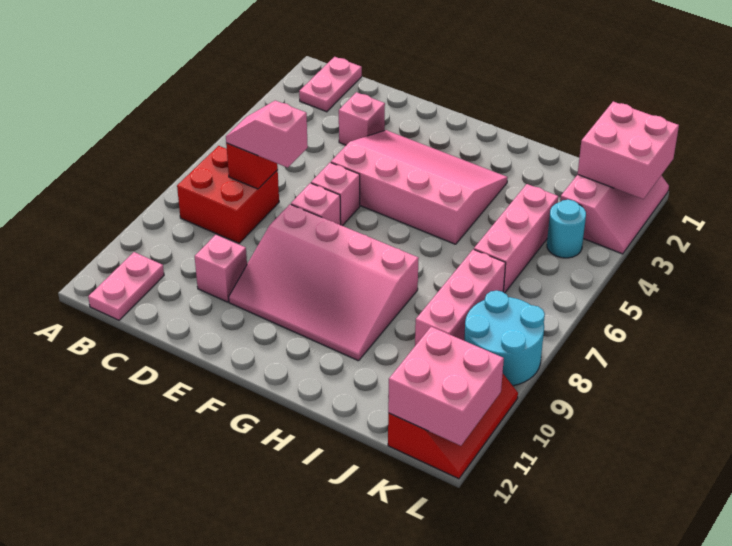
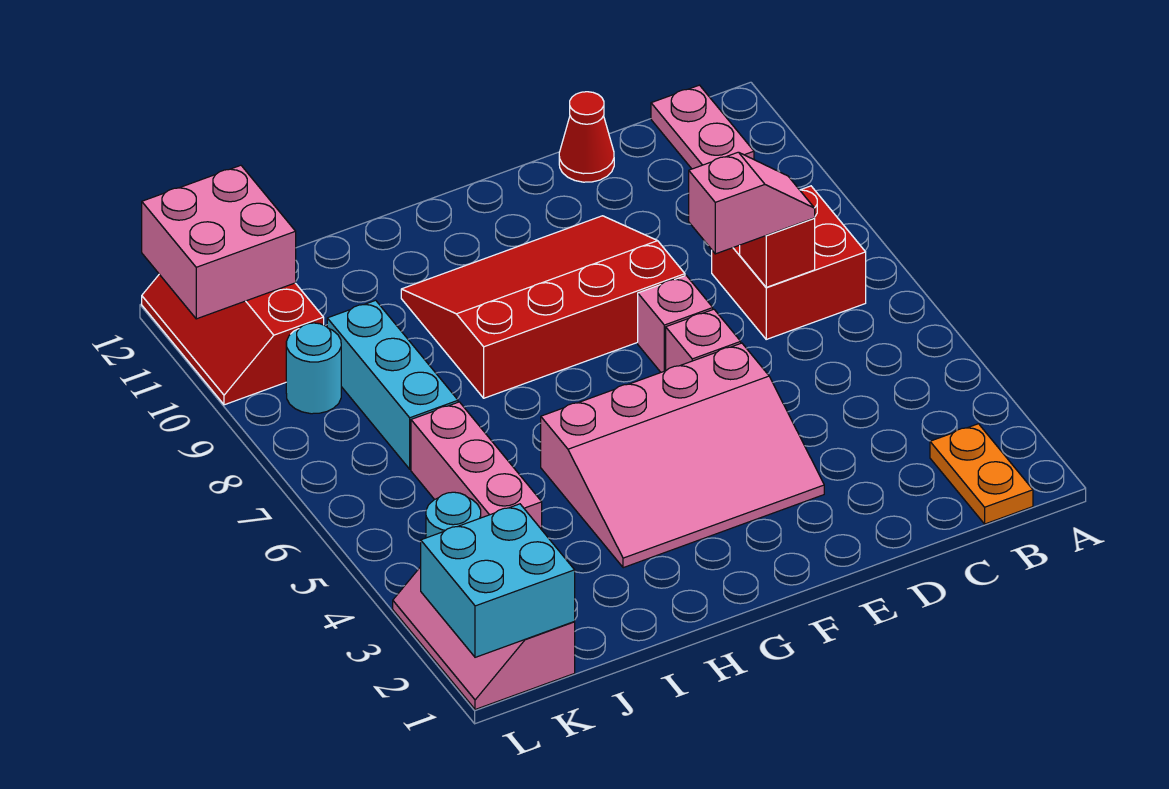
pink plate B1:B2 level 1 -> orange plate B1:B2 level 1
pink brick D3 level 1 -> none
pink brick D10 level 1 -> none
none -> red cone D12 level 1
pink slope E8:H10 level 1 top 8 -> red slope E8:H10 level 1 top 8
pink brick J7:J9 level 1 -> cyan brick J7:J9 level 1
pink brick K1:L2 level 2 -> cyan brick K1:L2 level 2
cyan round brick K8:L9 level 1 -> cyan round brick K9 level 1

